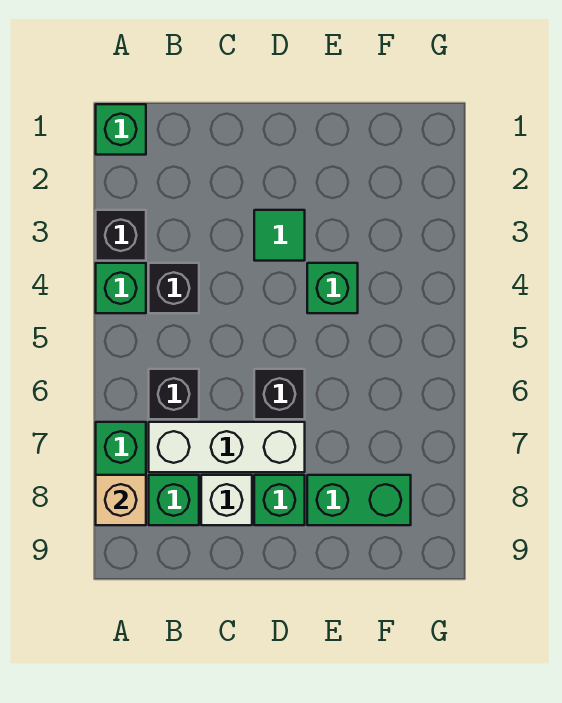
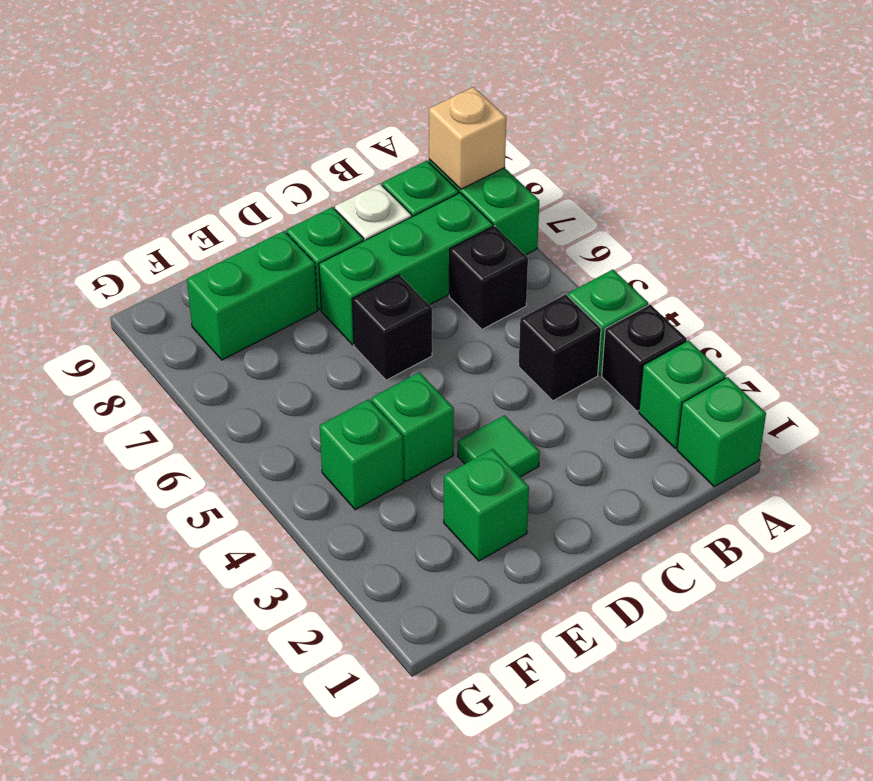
none -> green brick A2 level 1
white brick B7:D7 level 1 -> green brick B7:D7 level 1
none -> green brick E2 level 1
none -> green brick F4 level 1

